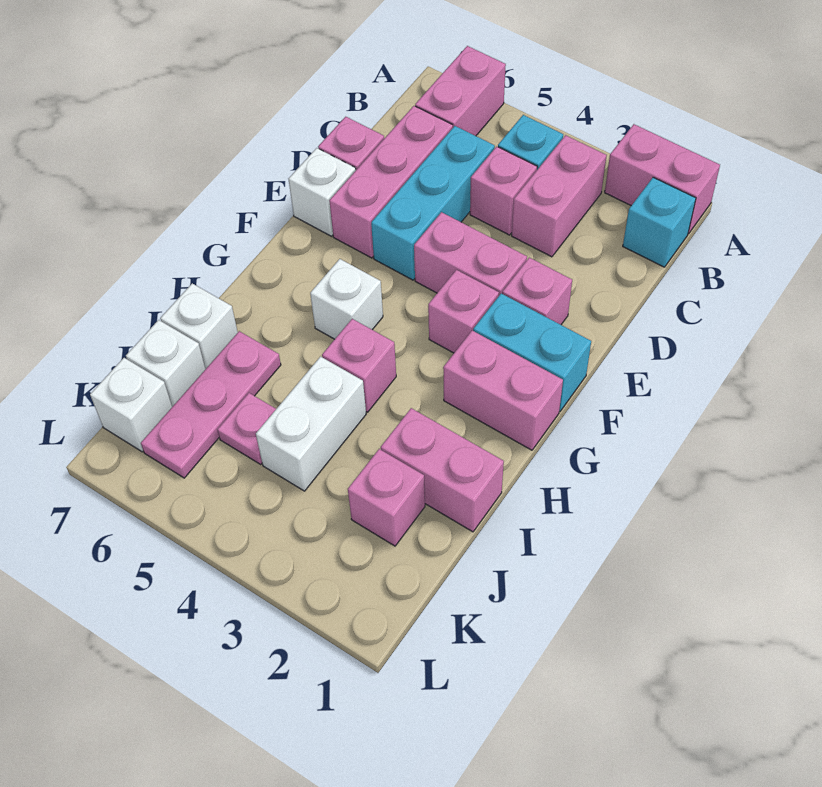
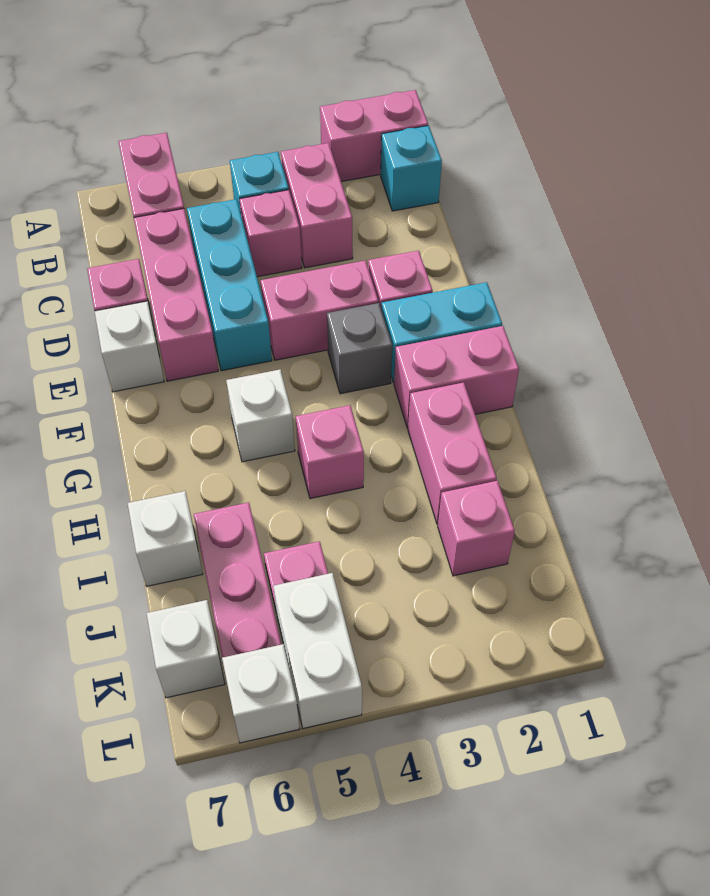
pink brick F3 level 1 -> grey brick F3 level 1
pink brick I1:I2 level 1 -> pink brick H2:I2 level 1
white brick I4:J4 level 1 -> white brick K5:L5 level 1
white brick J7 level 1 -> white brick L6 level 1

